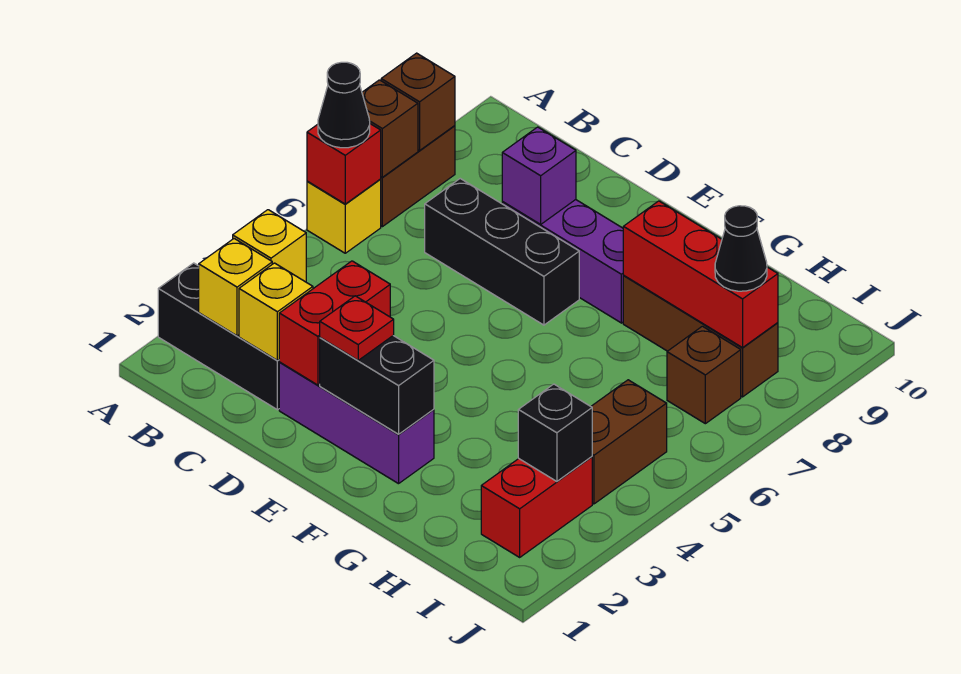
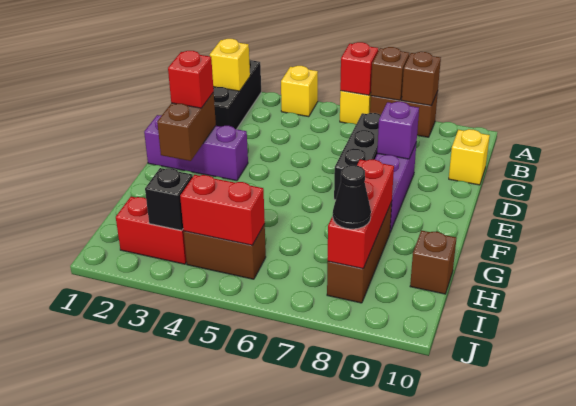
black cone A6 level 3 -> none
yellow brick C2 level 2 -> yellow brick C10 level 1
purple brick D2:F2 level 1 -> purple brick E1:E3 level 1
red brick D2:D3 level 2 -> red brick I4:I5 level 2
black brick E2:F2 level 2 -> brown brick E2:F2 level 2
red plate E2 level 3 -> red brick E2 level 3
brown brick I7 level 1 -> brown brick H10 level 1

